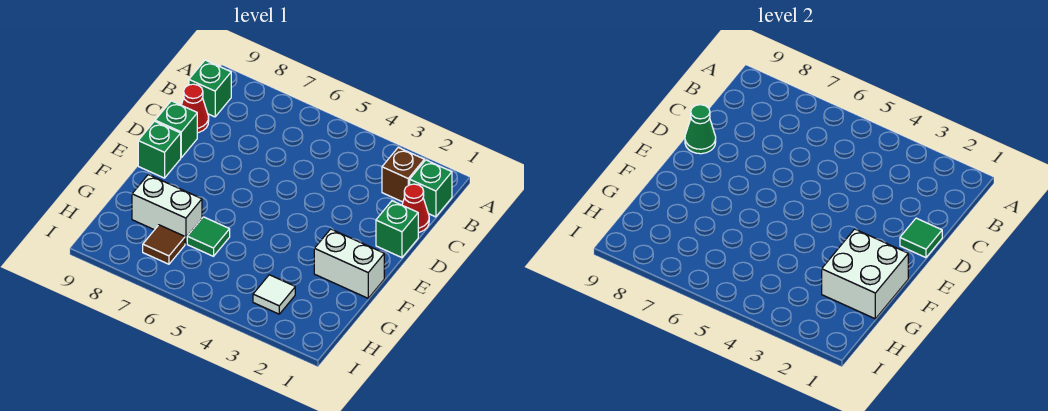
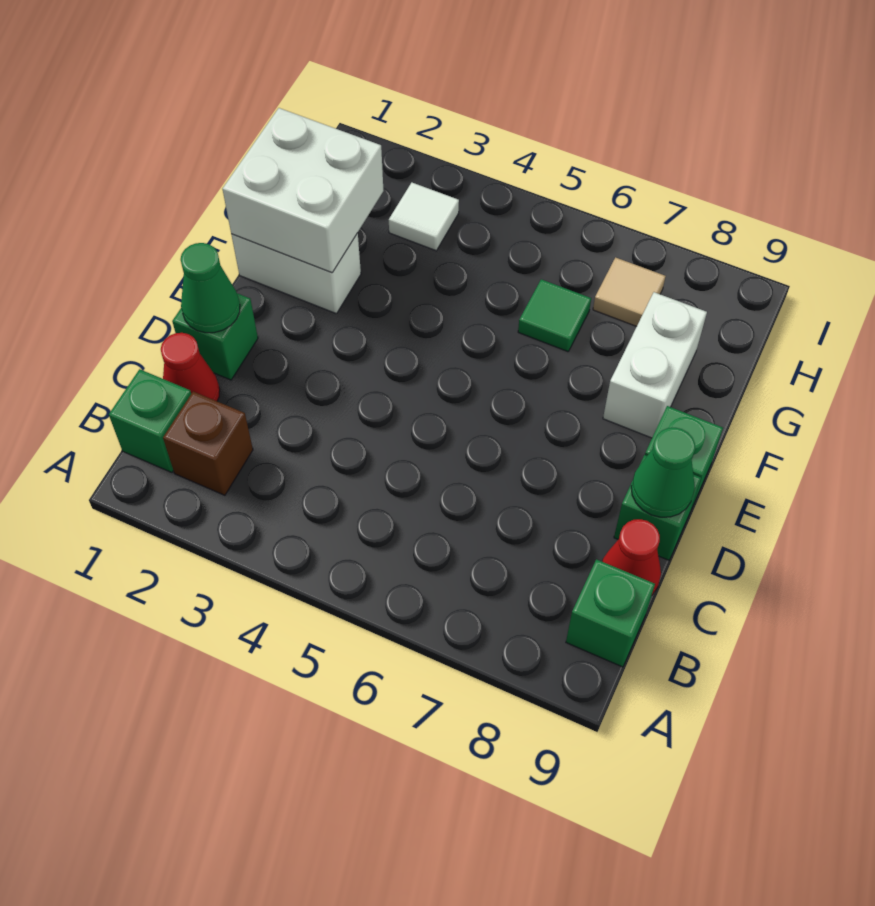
green tile D1 level 2 -> green cone D1 level 2
white brick G7:G8 level 1 -> white brick F8:G8 level 1
brown tile H7 level 1 -> tan tile H7 level 1

